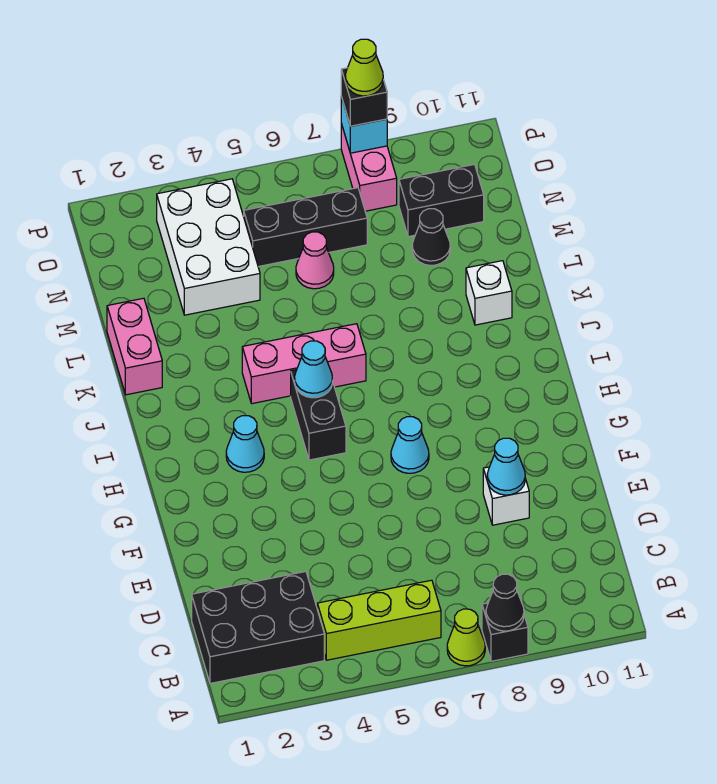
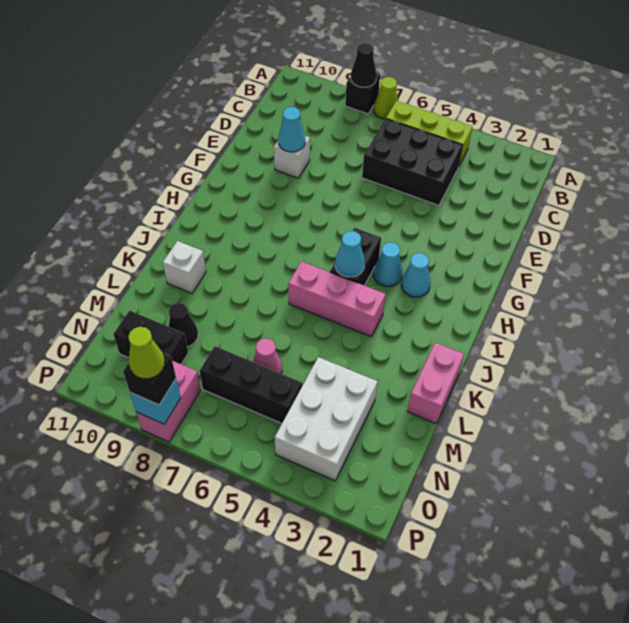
black brick B1:C3 level 1 -> black brick C4:D6 level 1
cyan cone G7 level 1 -> cyan cone H4 level 1

